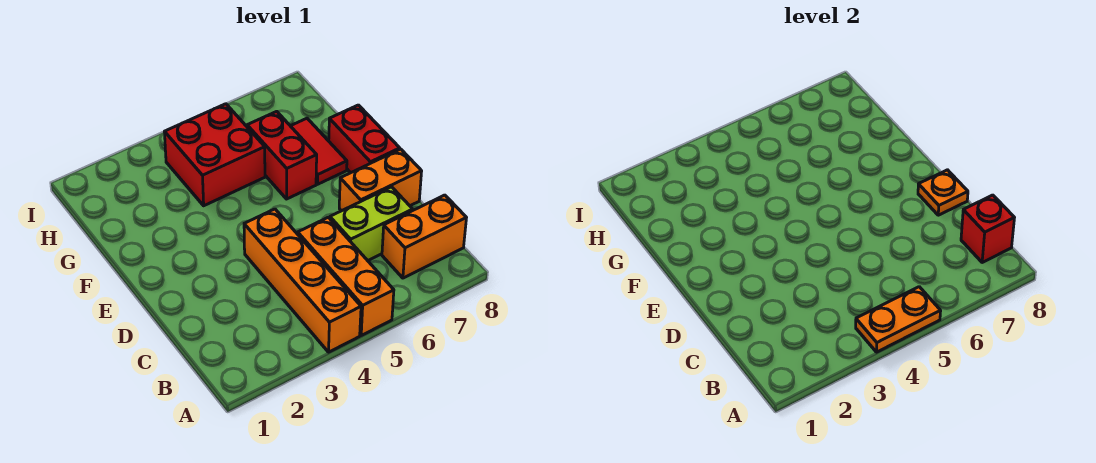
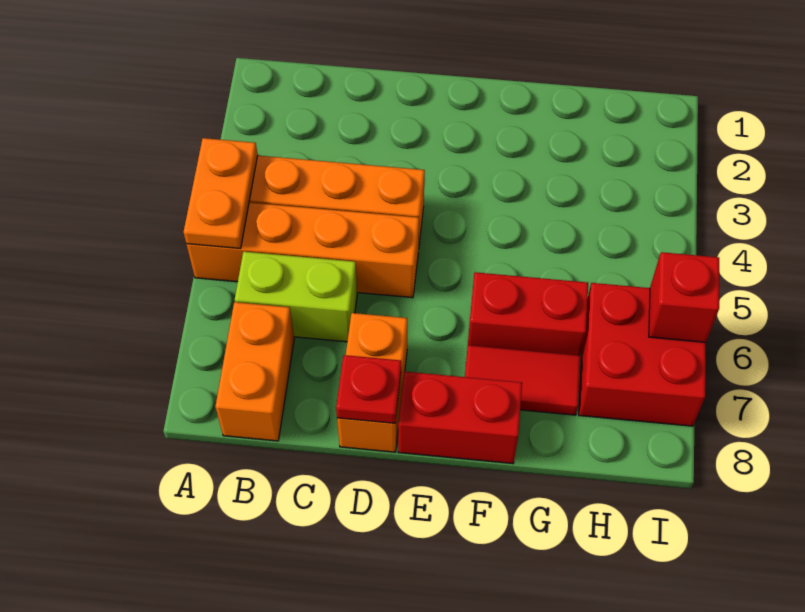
orange brick A5:C5 level 1 -> orange brick A5:D5 level 1
red brick B8 level 2 -> red brick I6 level 2
lime brick C6:C7 level 1 -> lime brick B6:C6 level 1
orange plate D8 level 2 -> red plate D8 level 2
red brick G4:H5 level 1 -> red brick H6:I7 level 1

